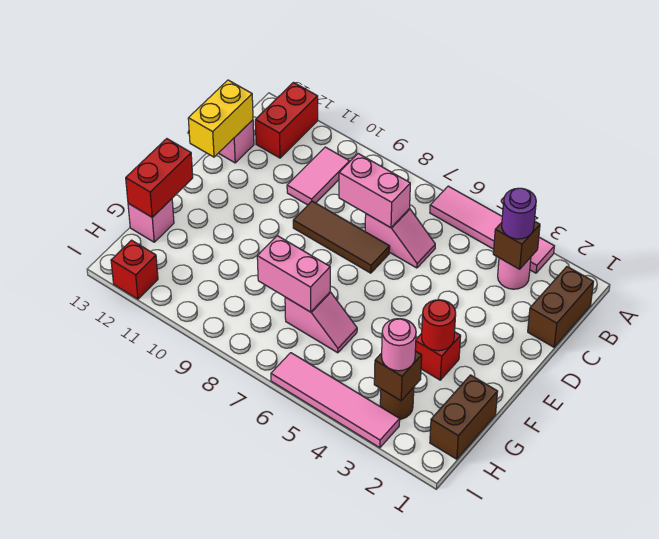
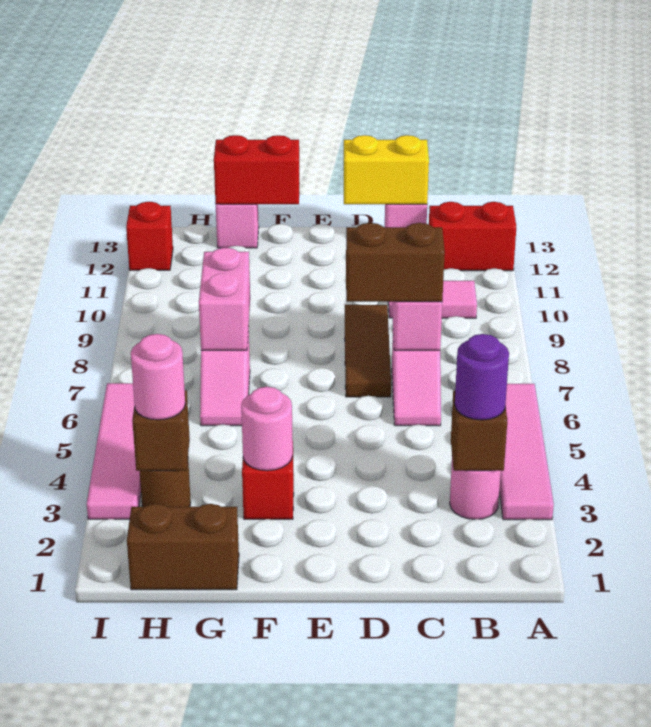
brown brick B1:C1 level 1 -> brown brick C7:D7 level 3
red round brick F3 level 2 -> pink round brick F3 level 2

